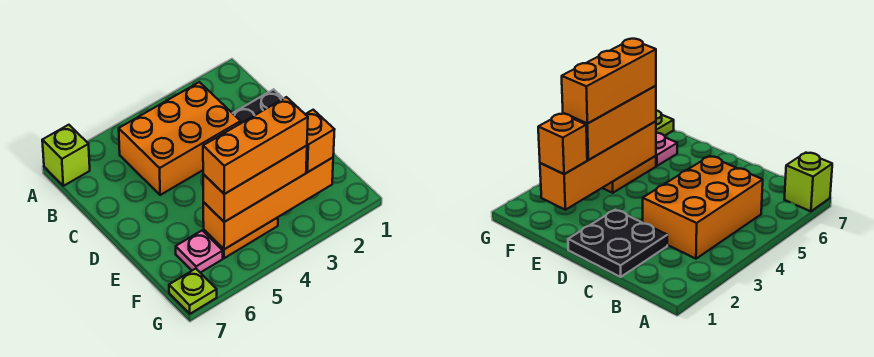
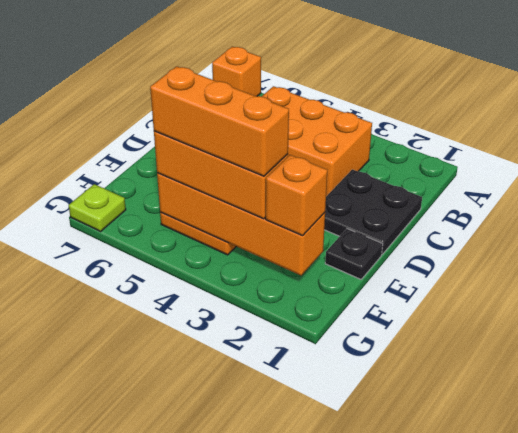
lime brick A7 level 1 -> orange brick A7 level 1
none -> black plate E1 level 1
pink plate F6 level 1 -> none

